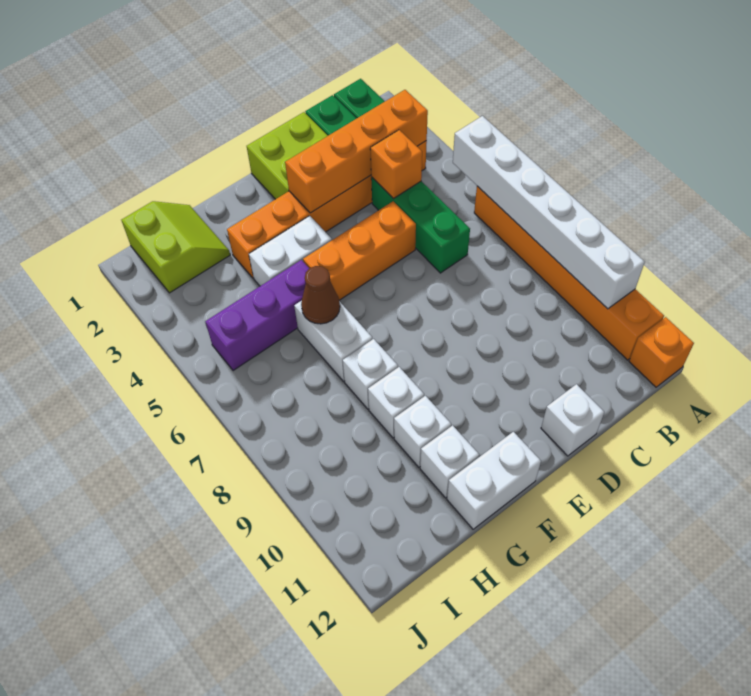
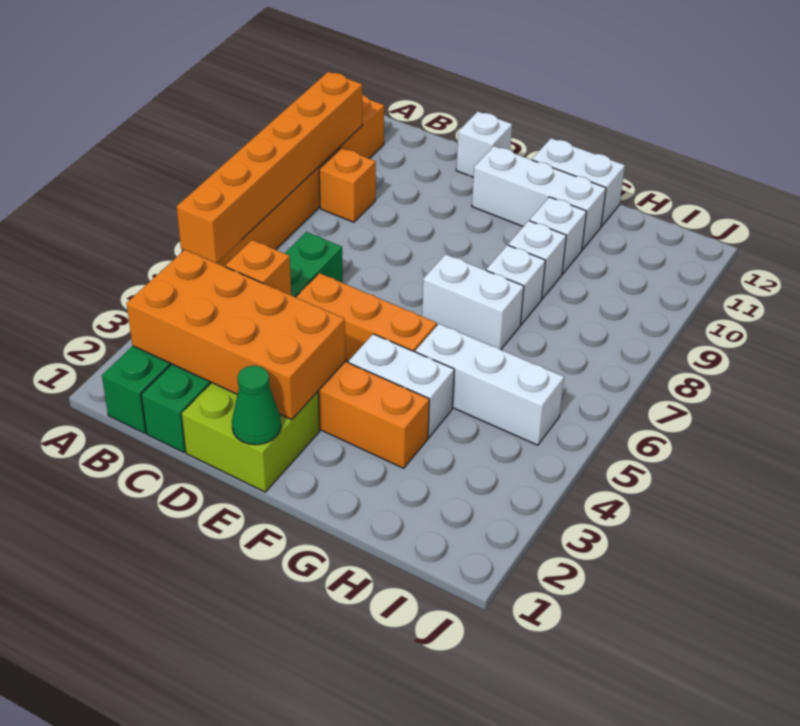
white brick A5:A10 level 2 -> orange brick A5:A10 level 2
orange brick A12 level 1 -> orange brick B9 level 1
orange brick B3:E3 level 2 -> orange brick B2:E3 level 2
none -> green cone E1 level 2
purple brick G5:I5 level 1 -> white brick G5:I5 level 1
white brick G6:G7 level 1 -> white brick F7:G7 level 1
brown cone G6 level 2 -> none
white brick G11 level 1 -> white brick E11:G11 level 1
lime slope H1:I2 level 1 top I -> none

